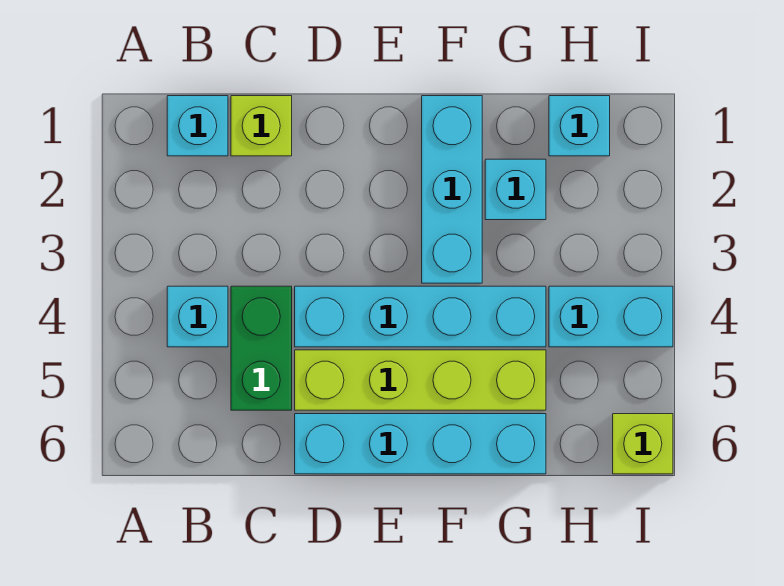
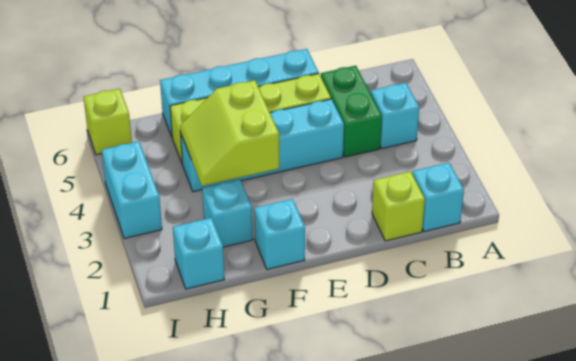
cyan brick F1:F3 level 1 -> cyan brick F1 level 1
none -> lime slope F3:G4 level 2 top F
cyan brick H4:I4 level 1 -> cyan brick I3:I4 level 1

